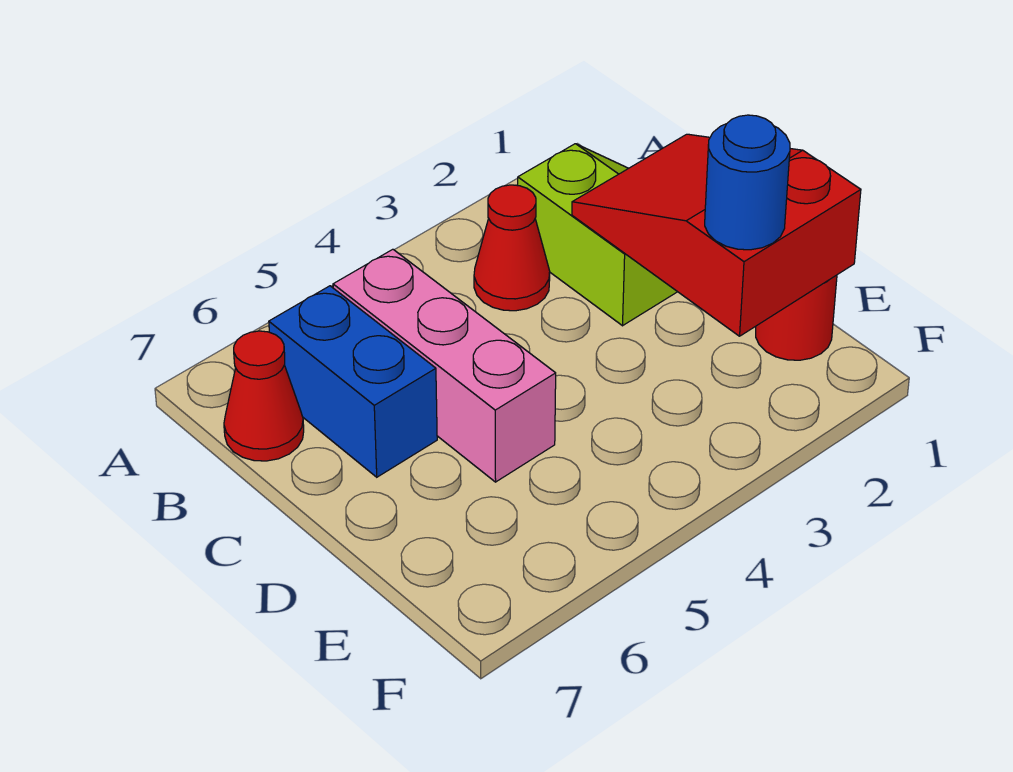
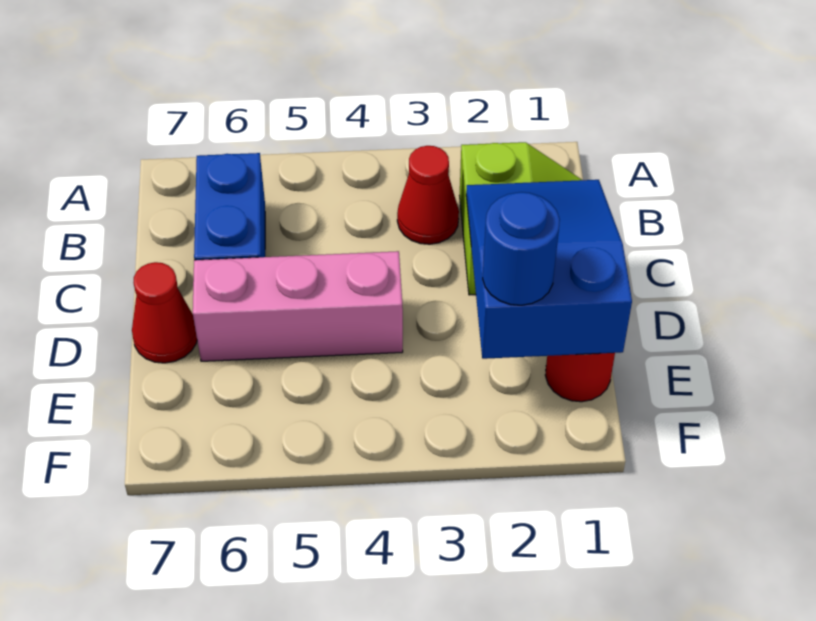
pink brick B5:D5 level 1 -> pink brick D4:D6 level 1
red cone B7 level 1 -> red cone D7 level 1
red slope C1:E2 level 2 top E -> blue slope C1:E2 level 2 top E

